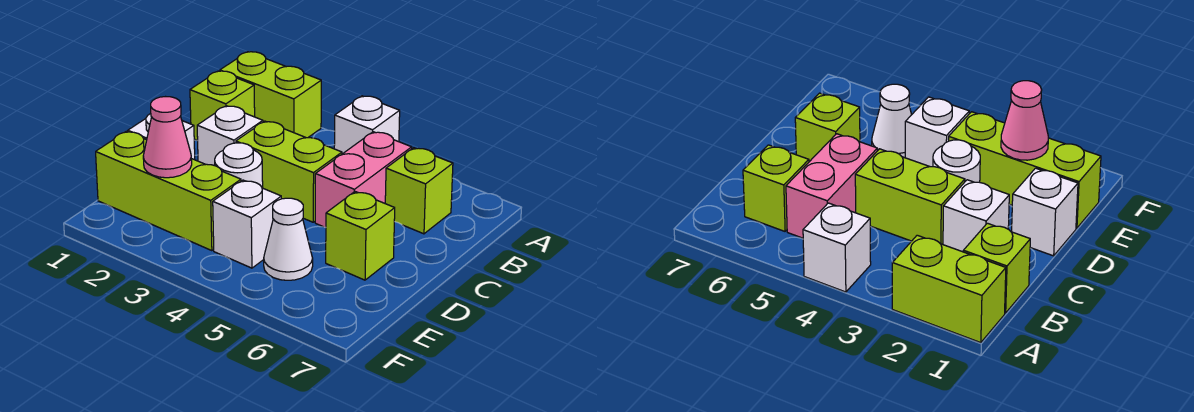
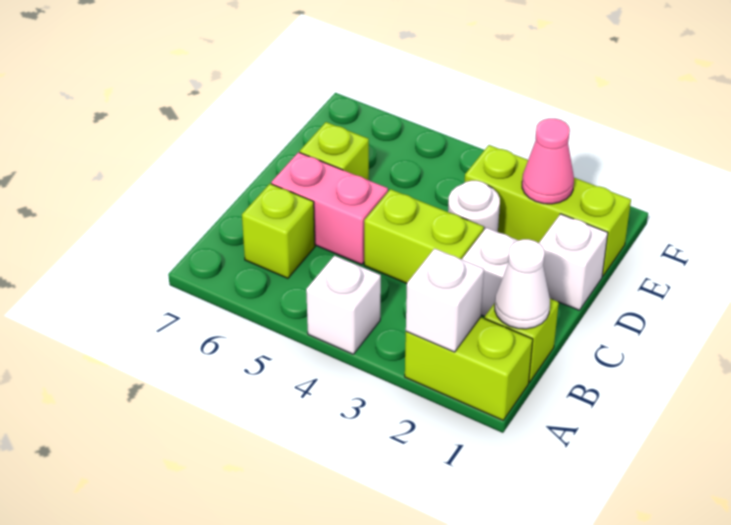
pink brick B5:C5 level 1 -> pink brick C5:C6 level 1
white brick E4 level 1 -> white brick A2 level 2
white cone E5 level 1 -> white cone B1 level 2

